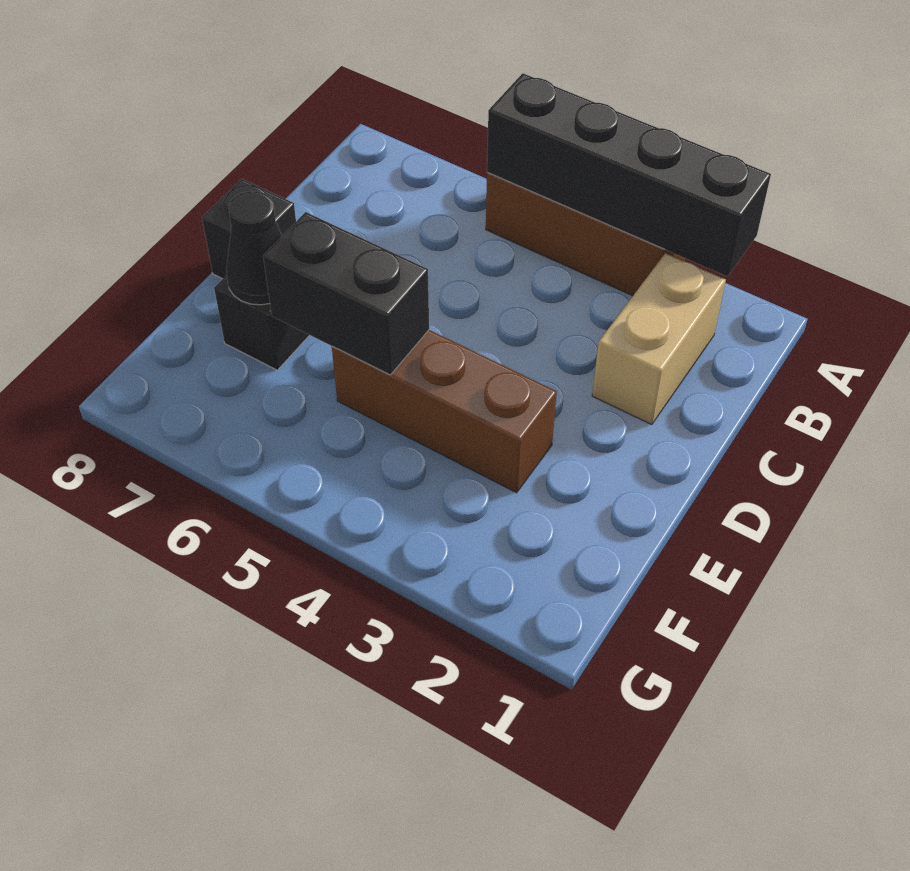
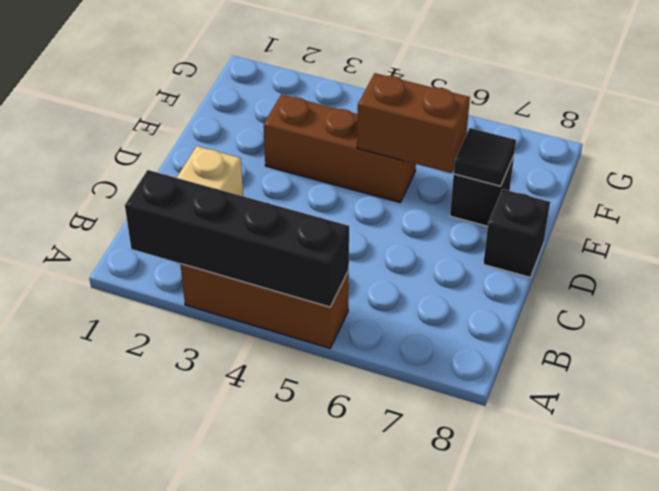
black brick E5:E6 level 2 -> brown brick E5:E6 level 2
black cone E7 level 2 -> black tile E7 level 2

